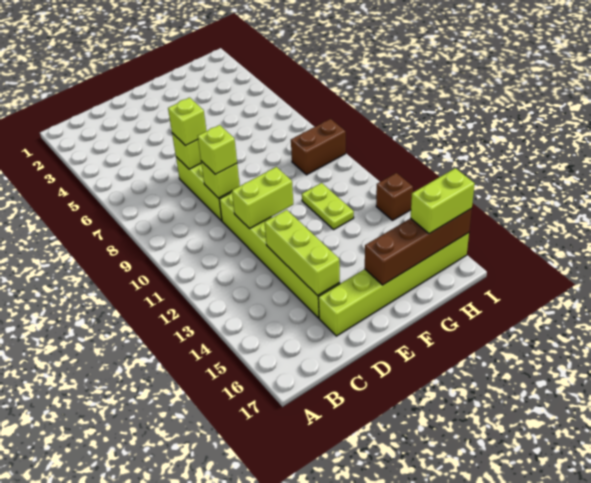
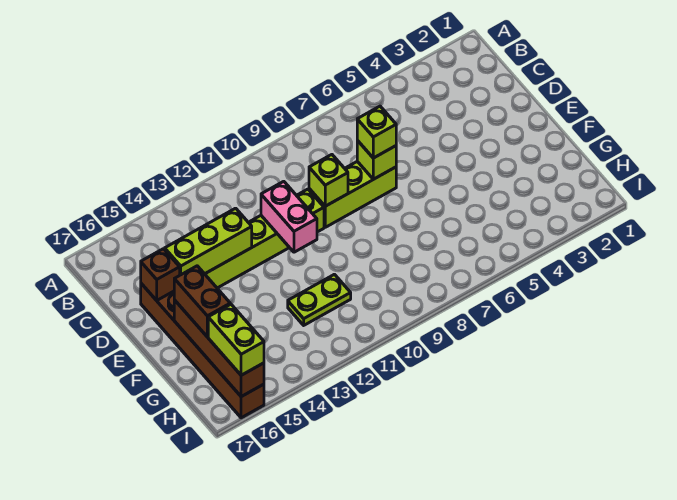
lime brick D9 level 3 -> none
lime brick D11:E11 level 2 -> pink brick D11:E11 level 2
lime brick D16:I16 level 1 -> brown brick D16:I16 level 1
brown brick H9:I9 level 1 -> brown brick F16:G16 level 3
brown brick I13 level 1 -> brown brick D16 level 2

